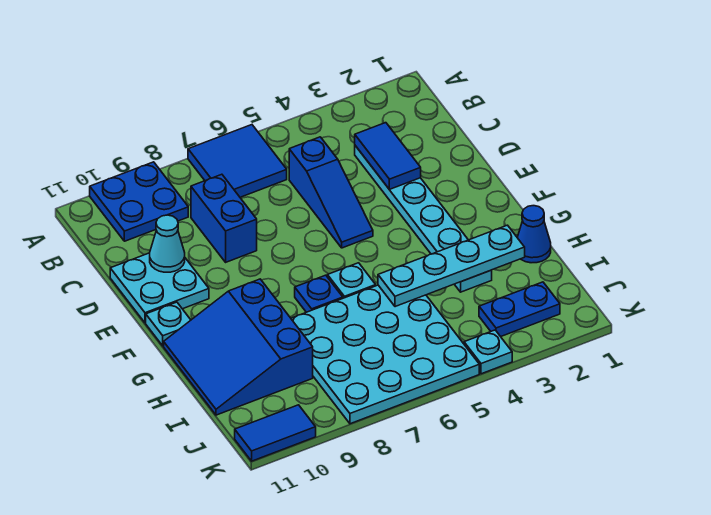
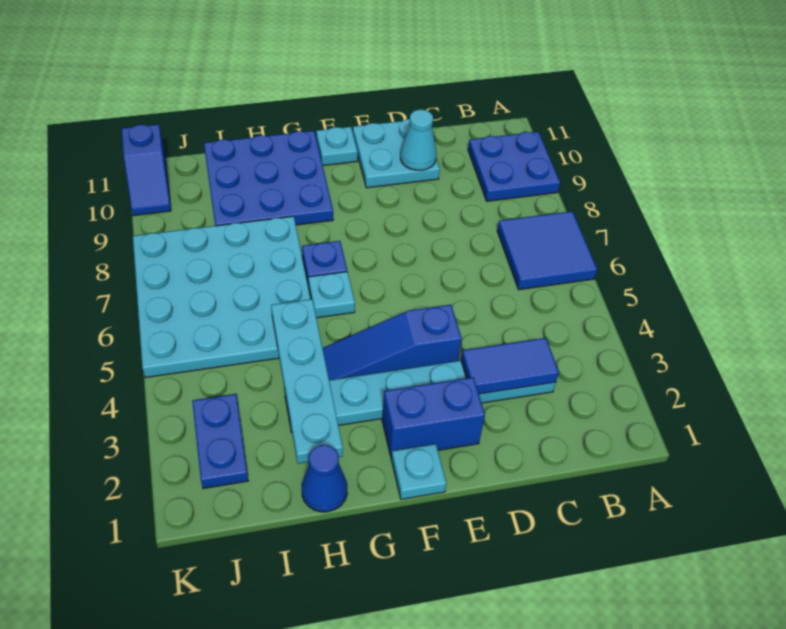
blue slope C5:E5 level 1 top C -> blue slope E4:G4 level 1 top E
blue brick C8:D8 level 1 -> blue brick E2:F2 level 1
blue slope G9:I11 level 1 top 9 -> blue plate G9:I11 level 1
cyan plate K4 level 1 -> cyan plate F1 level 1
blue tile K10:K11 level 1 -> blue slope K10:K11 level 1 top 11

